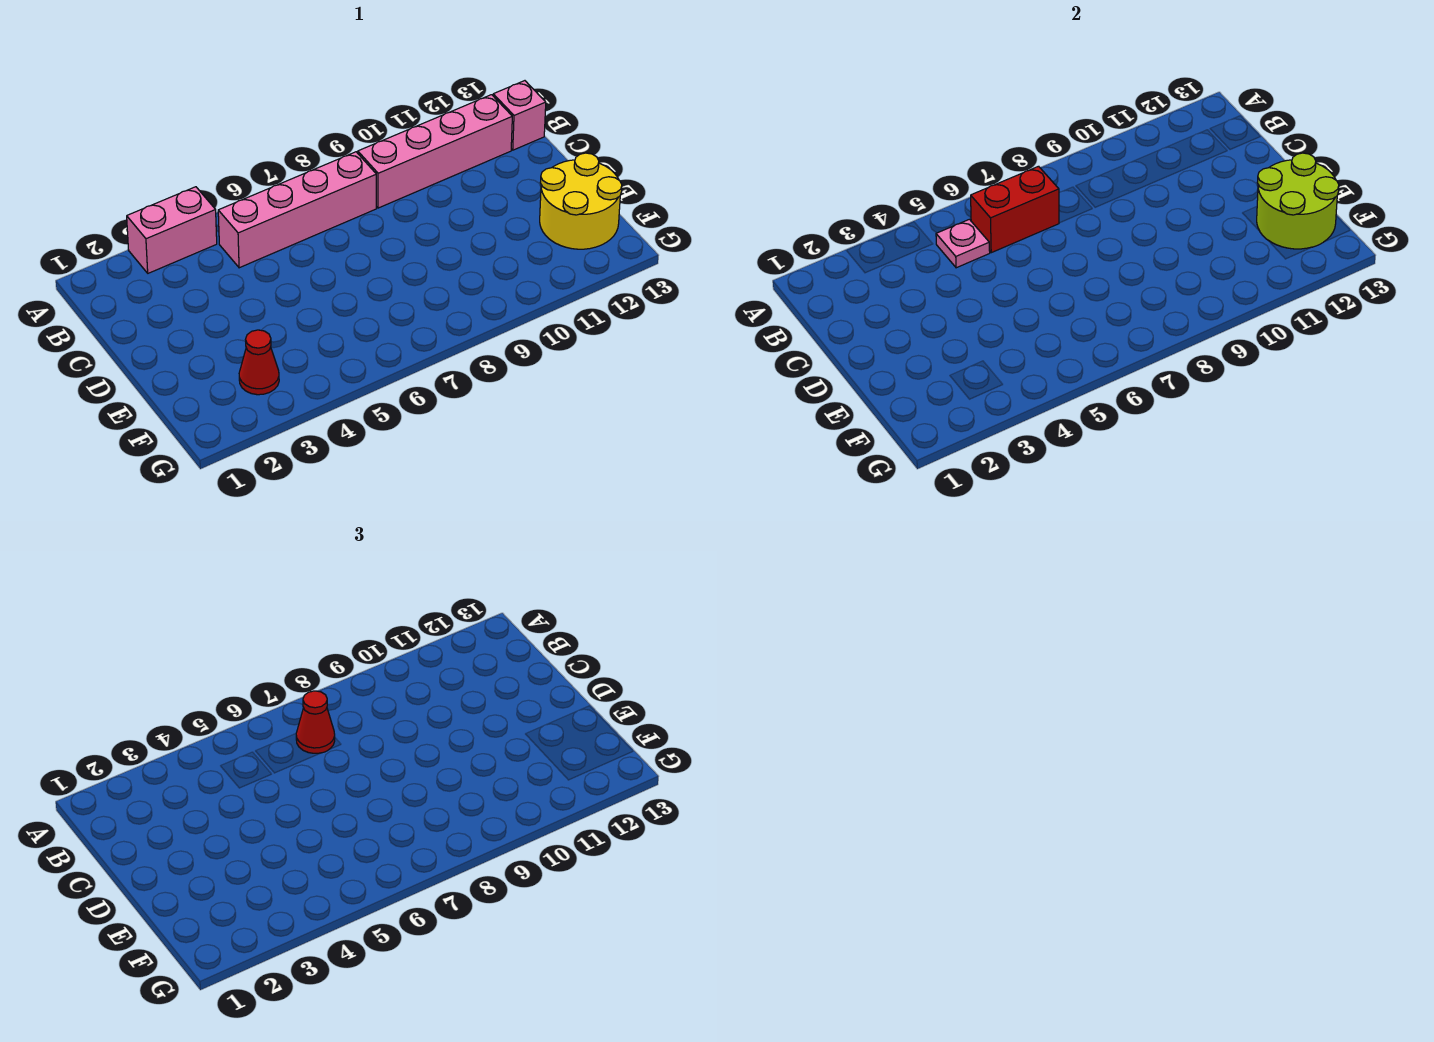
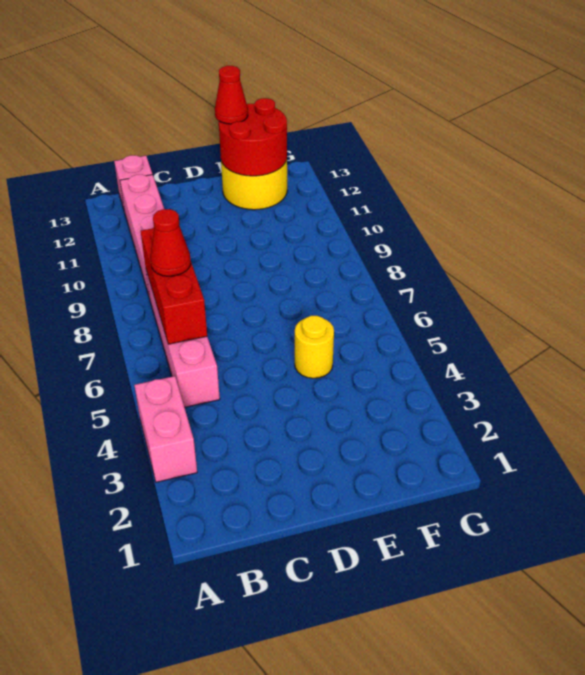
pink plate B5 level 2 -> none
red brick B6:B7 level 2 -> red brick B6:B8 level 2
none -> yellow round brick E5 level 1
lime round brick E12:F13 level 2 -> red round brick E12:F13 level 2
red cone F3 level 1 -> red cone E13 level 3

